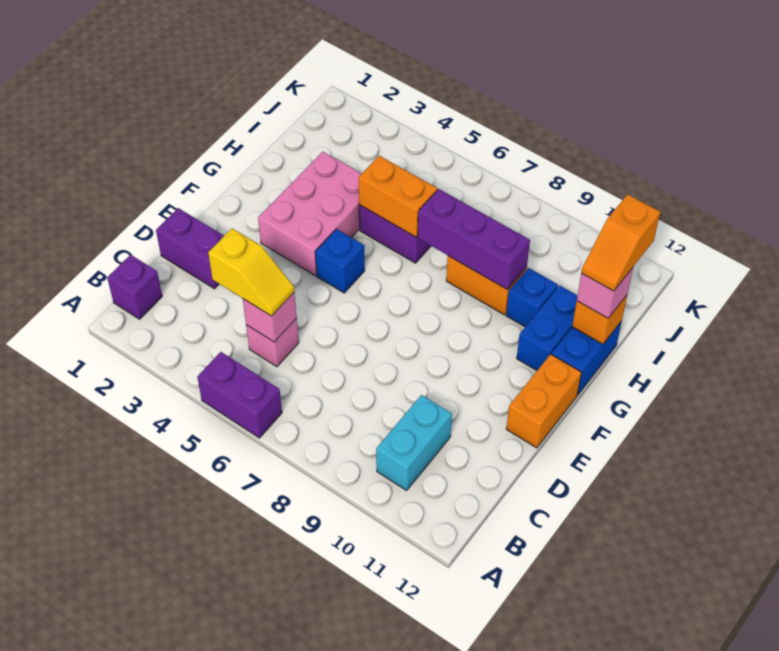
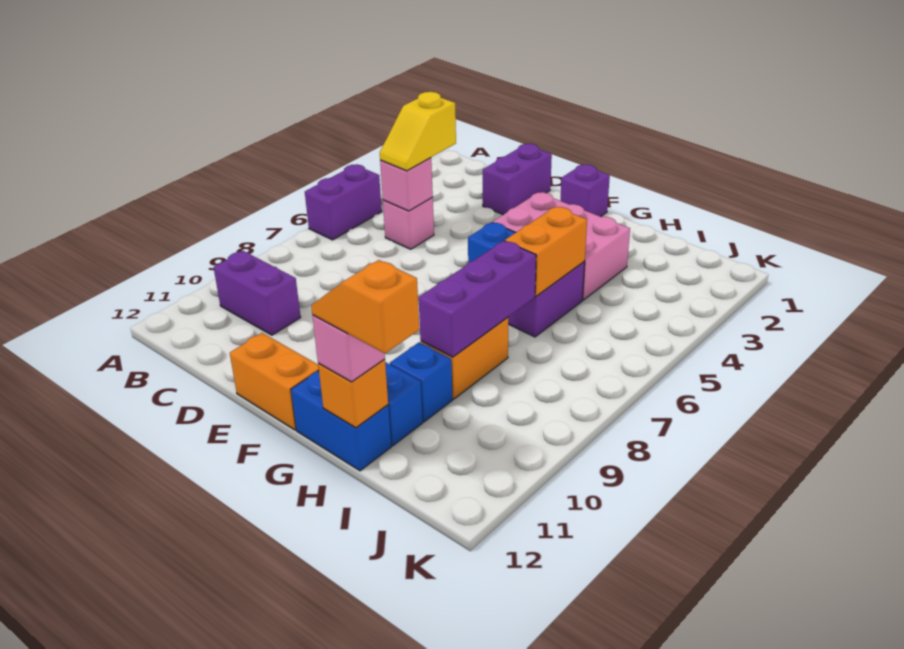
purple brick B1 level 1 -> purple brick F1 level 1
cyan brick B10:C10 level 1 -> purple brick B10:C10 level 1

